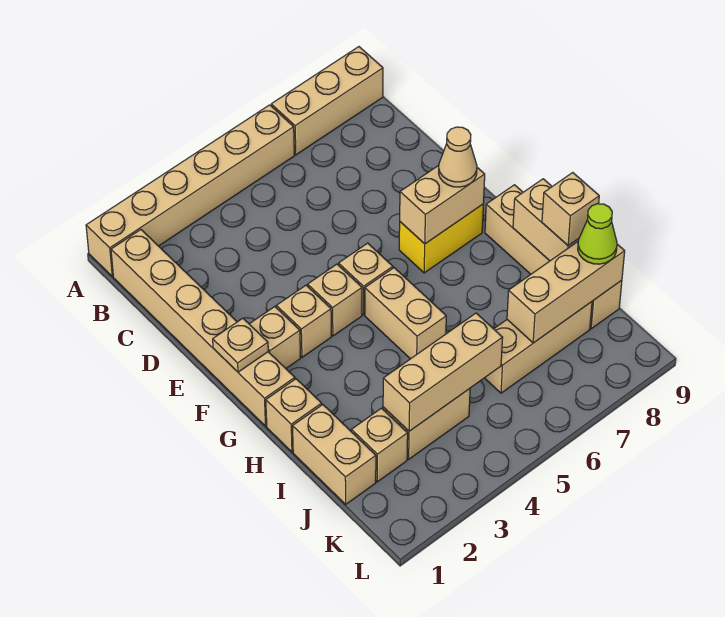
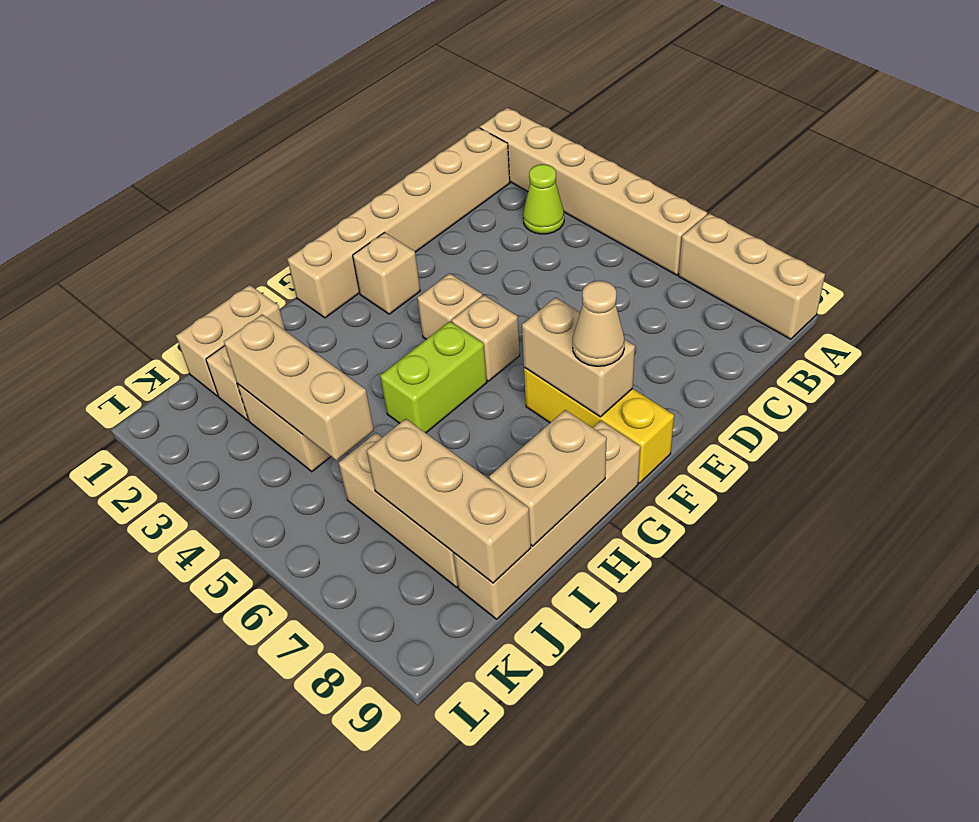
tan plate F1 level 2 -> none
tan brick F3 level 1 -> none
yellow brick F7:F8 level 1 -> yellow brick F7:F9 level 1
tan brick G5:H5 level 1 -> lime brick G5:H5 level 1
tan brick H1 level 1 -> none
tan brick I9 level 3 -> none
lime cone J9 level 3 -> lime cone B3 level 1

